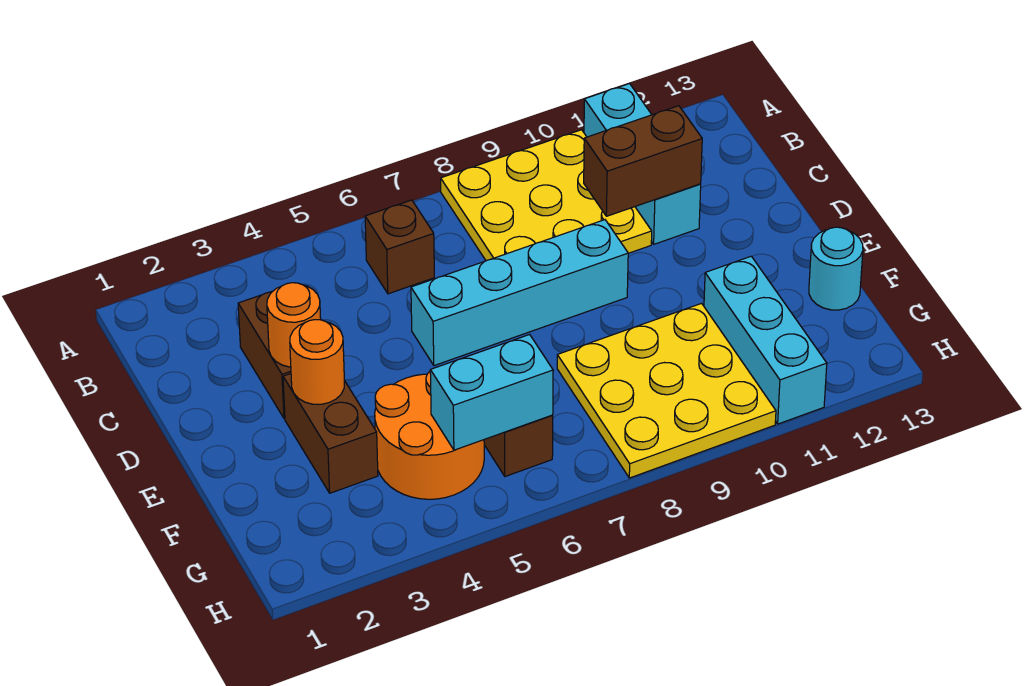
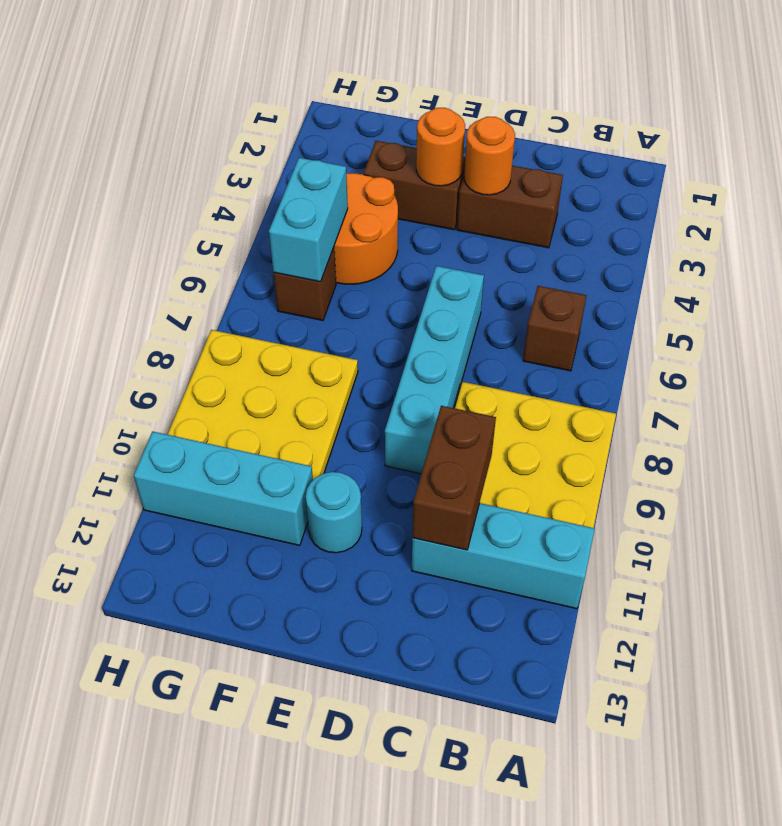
cyan round brick F13 level 1 -> cyan round brick E11 level 1

